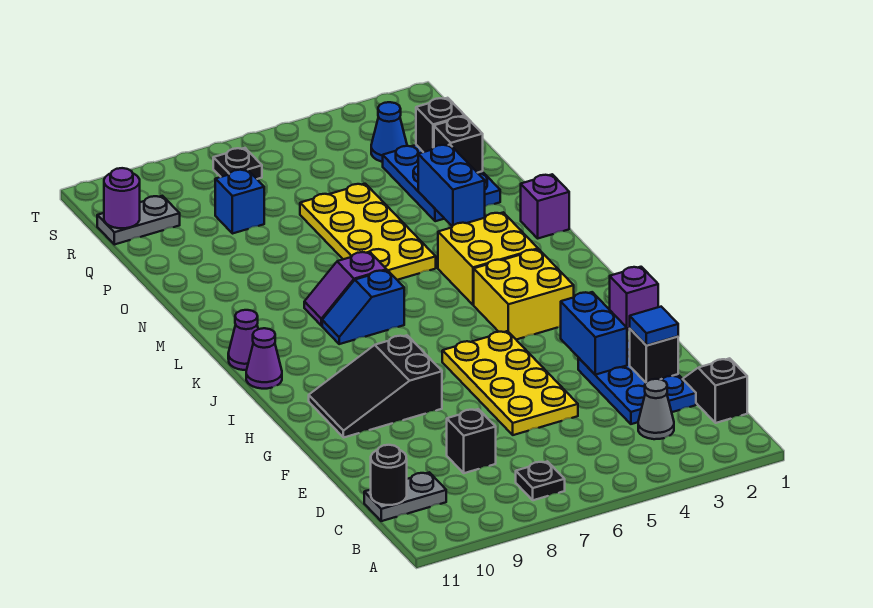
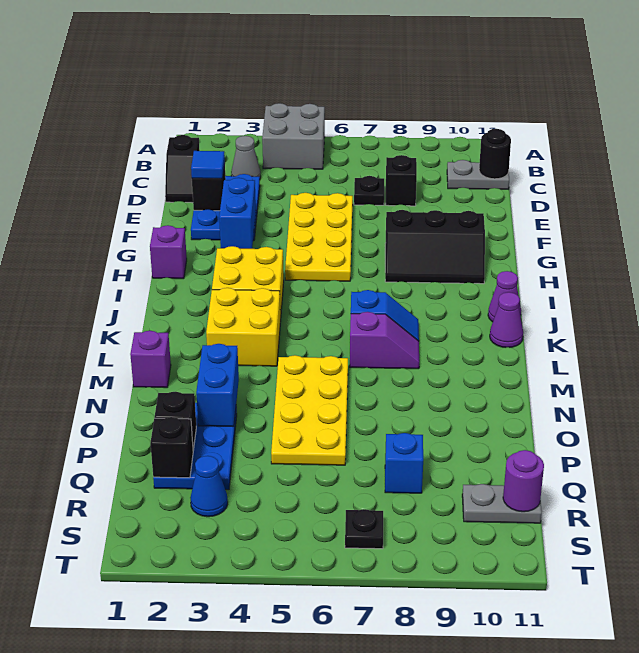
none -> grey brick A4:B5 level 1
black plate B7 level 1 -> black plate D7 level 1
black slope G8:H10 level 1 top 8 -> black slope G8:H10 level 1 top G

